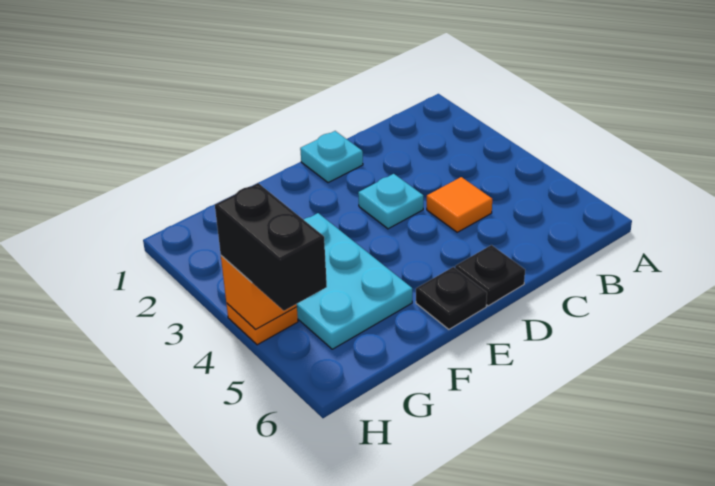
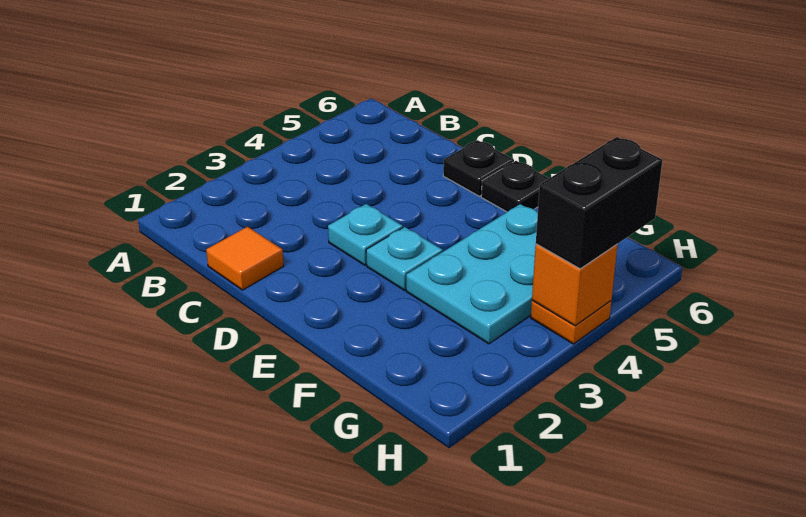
orange tile C4 level 1 -> orange tile C1 level 1
cyan plate D1 level 1 -> cyan plate E3 level 1

